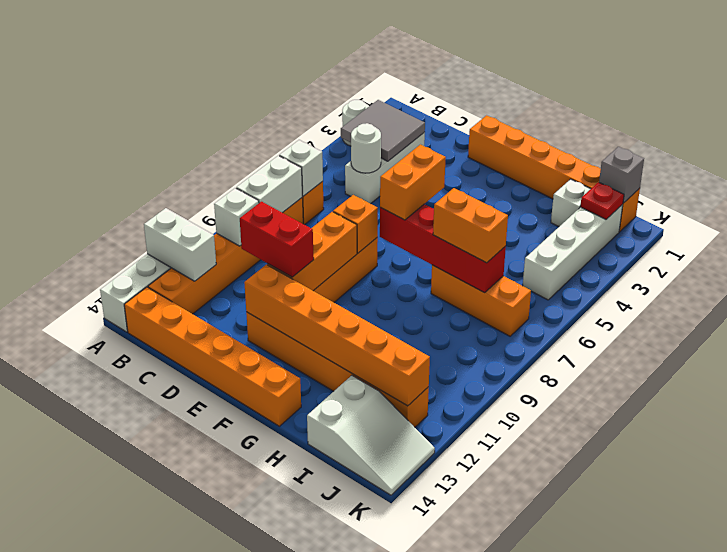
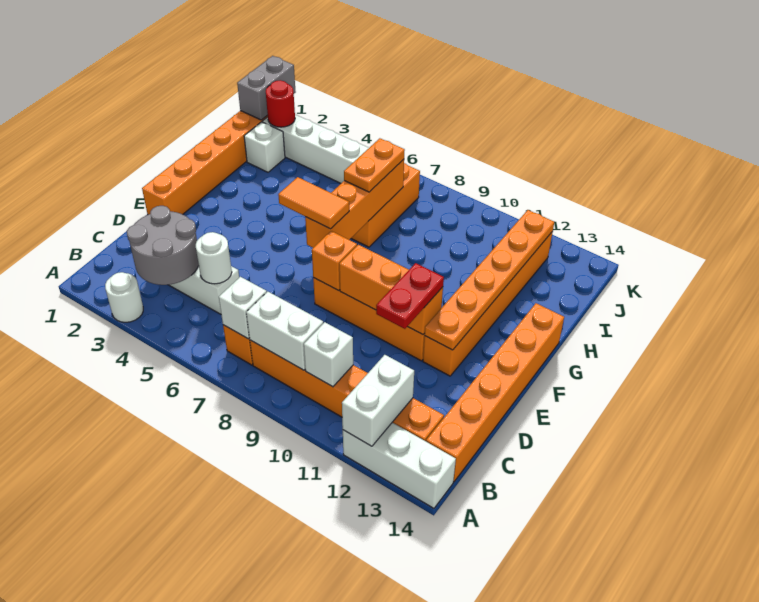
grey tile B3:C4 level 2 -> grey round brick B3:C4 level 2
red brick D11:E11 level 3 -> red plate D11:E11 level 3
orange brick E12:J12 level 2 -> orange plate E12:J12 level 2
orange brick F6:F7 level 3 -> orange tile F6:F7 level 3
red brick F7:I7 level 2 -> orange brick F7:I7 level 2
orange brick H7:I7 level 3 -> orange plate H7:I7 level 3
white slope I13:K14 level 1 top I -> none
grey brick J1 level 2 -> grey brick J1:K1 level 2
red plate J2 level 2 -> red round brick J2 level 2

